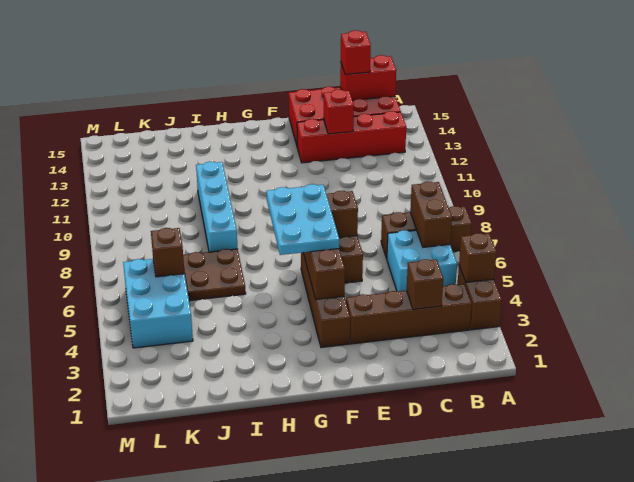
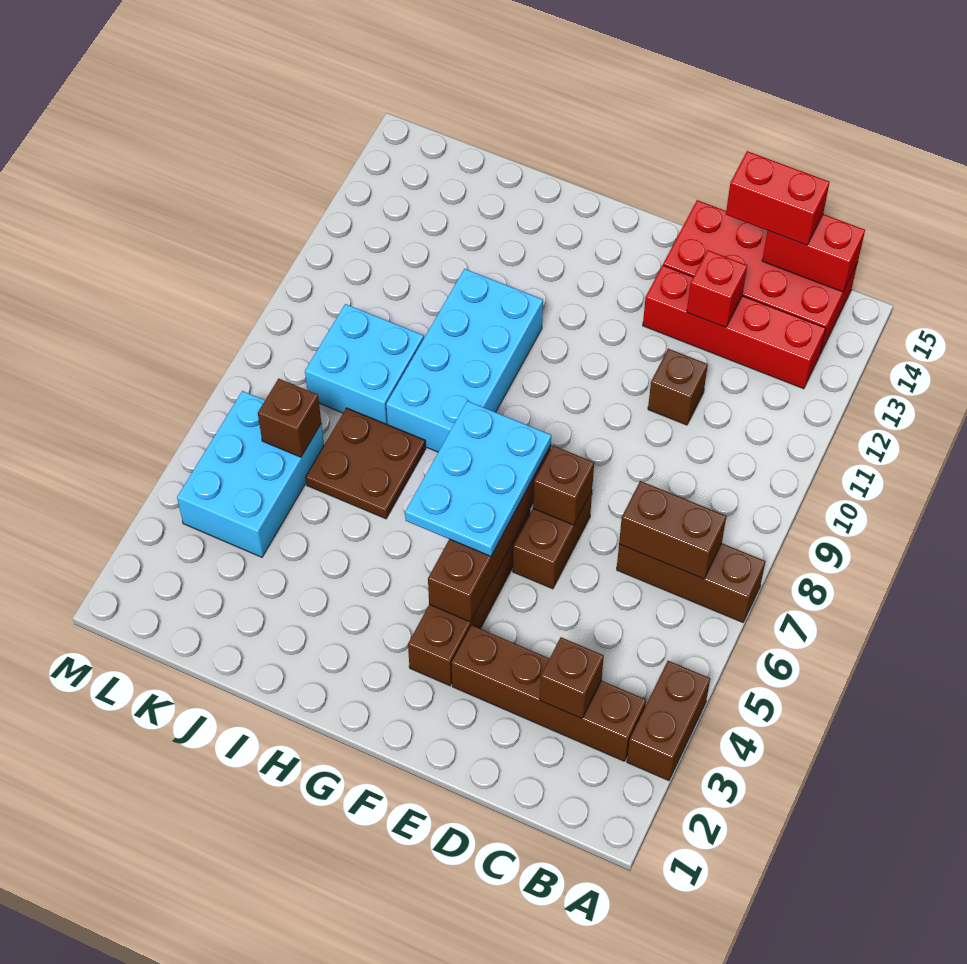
brown brick A4 level 2 -> brown brick D11 level 1
cyan brick B5:C6 level 1 -> cyan brick J8:K9 level 1
brown brick B6:B7 level 2 -> brown brick B7:C7 level 2
red brick C15 level 3 -> red brick C15:D15 level 3
cyan brick I8:I11 level 1 -> cyan brick H8:I11 level 1

